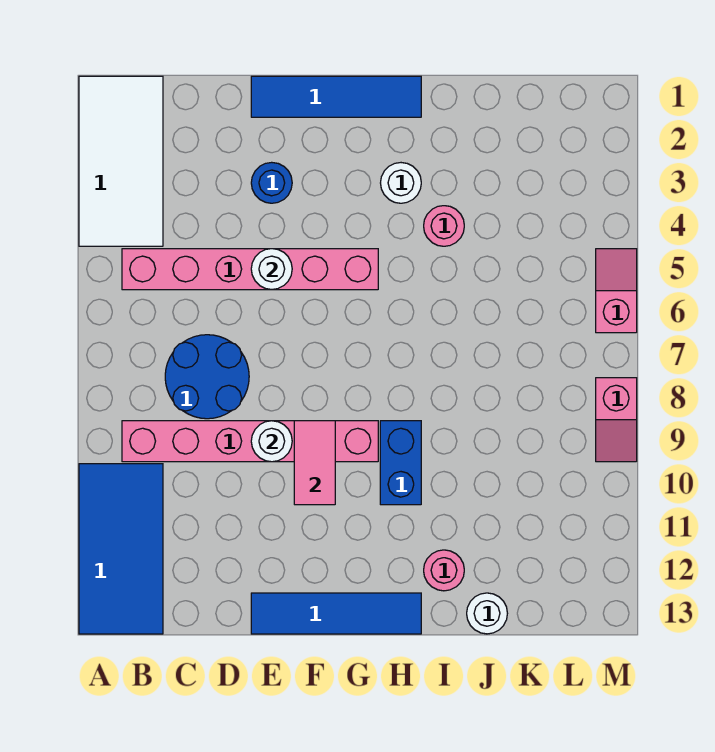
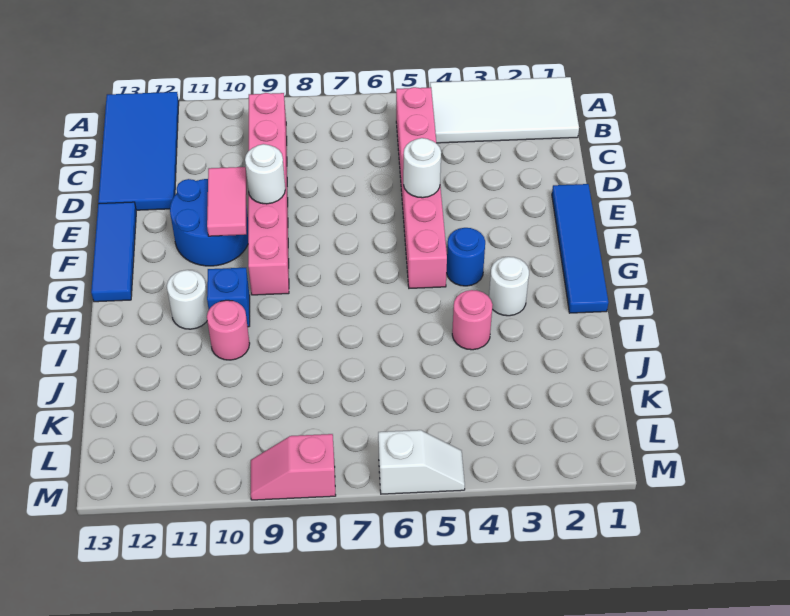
blue tile A10:B13 level 1 -> blue tile A12:D13 level 1
blue round brick C7:D8 level 1 -> blue round brick E10:F11 level 1
blue round brick E3 level 1 -> blue round brick G4 level 1
blue tile E13:H13 level 1 -> blue tile E13:G13 level 1
pink tile F9:F10 level 2 -> pink tile E10:F10 level 2
blue brick H9:H10 level 1 -> blue brick H10 level 1
pink round brick I12 level 1 -> pink round brick I10 level 1
white round brick J13 level 1 -> white round brick H11 level 1
pink slope M5:M6 level 1 top 6 -> white slope M5:M6 level 1 top 6

